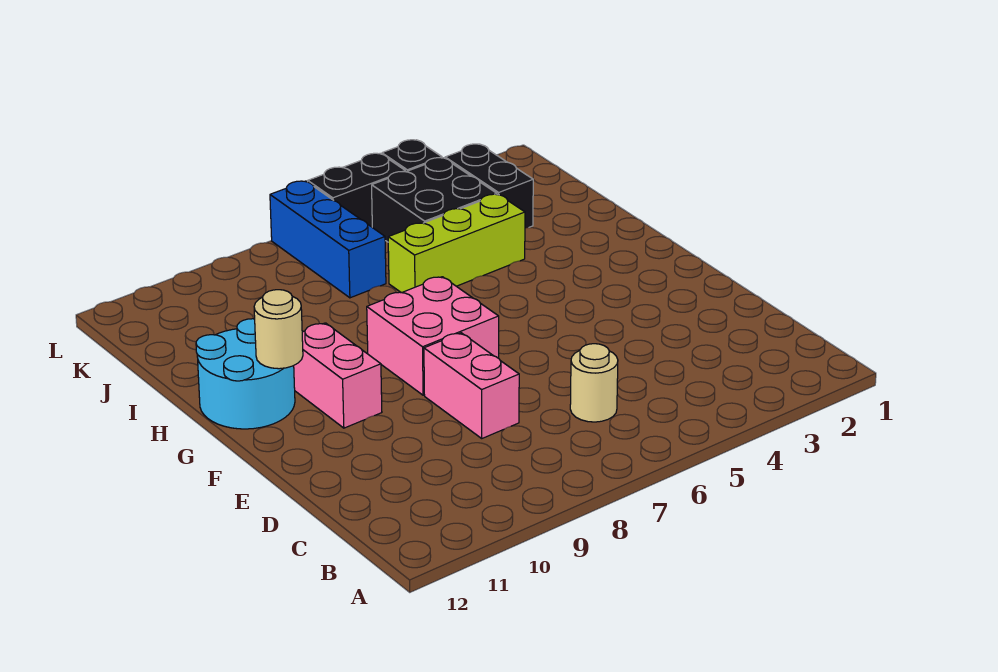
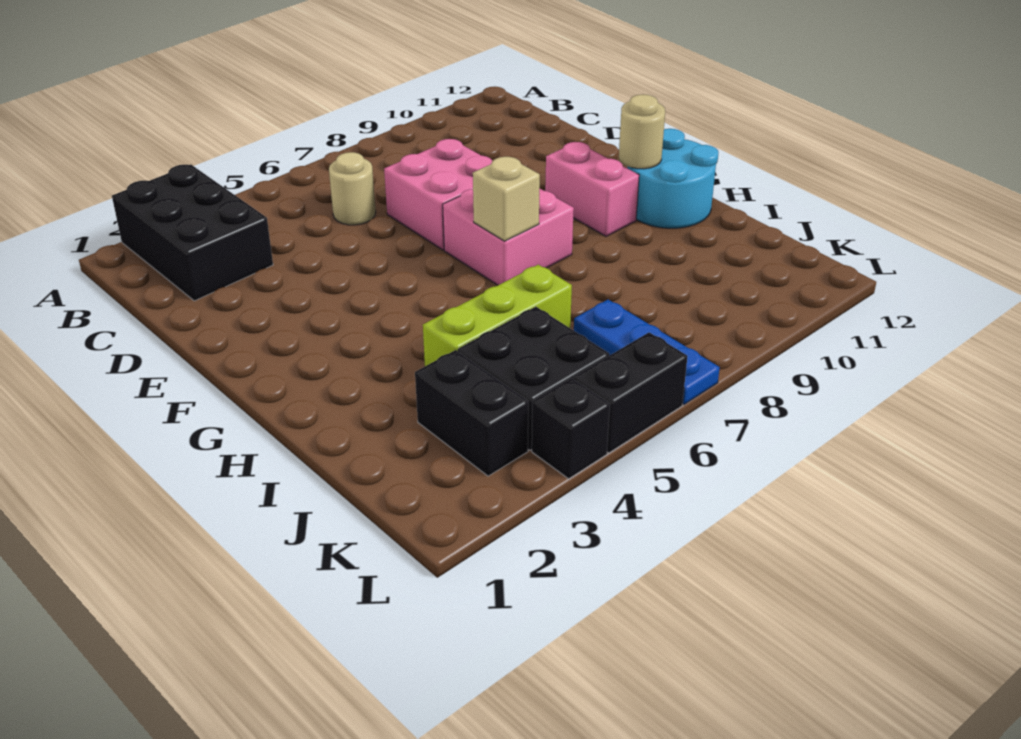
none -> black brick A2:C3 level 1
pink brick D8:E8 level 1 -> pink brick D7:E8 level 1
none -> tan brick G7 level 2
blue brick J7:L7 level 1 -> blue plate J7:L7 level 1

